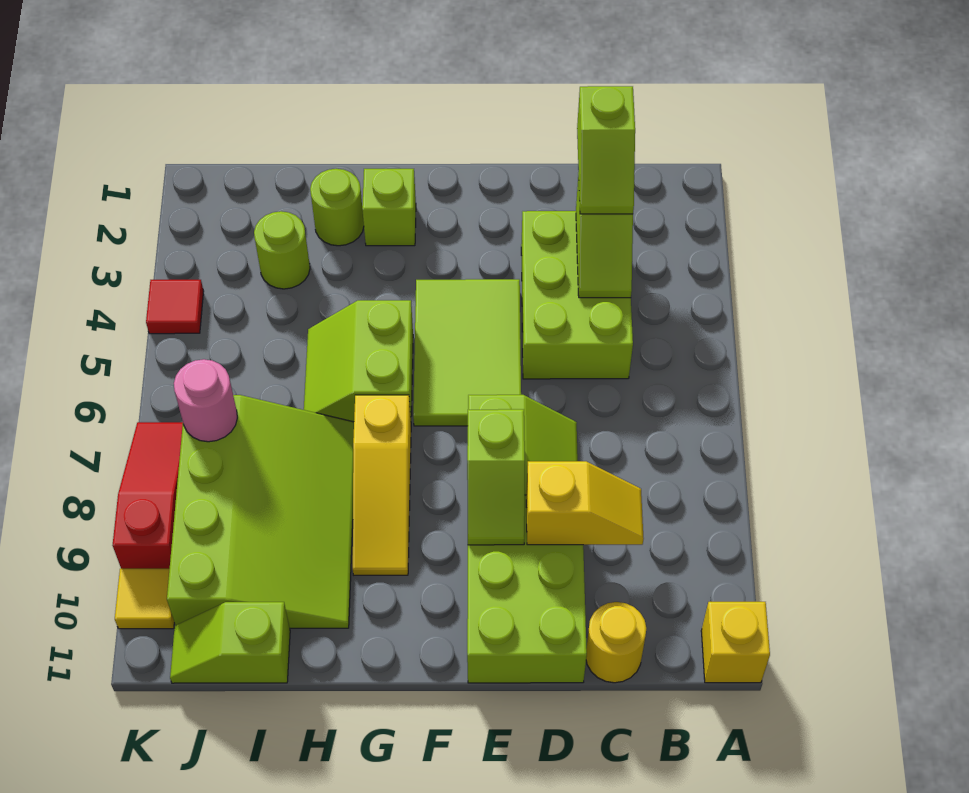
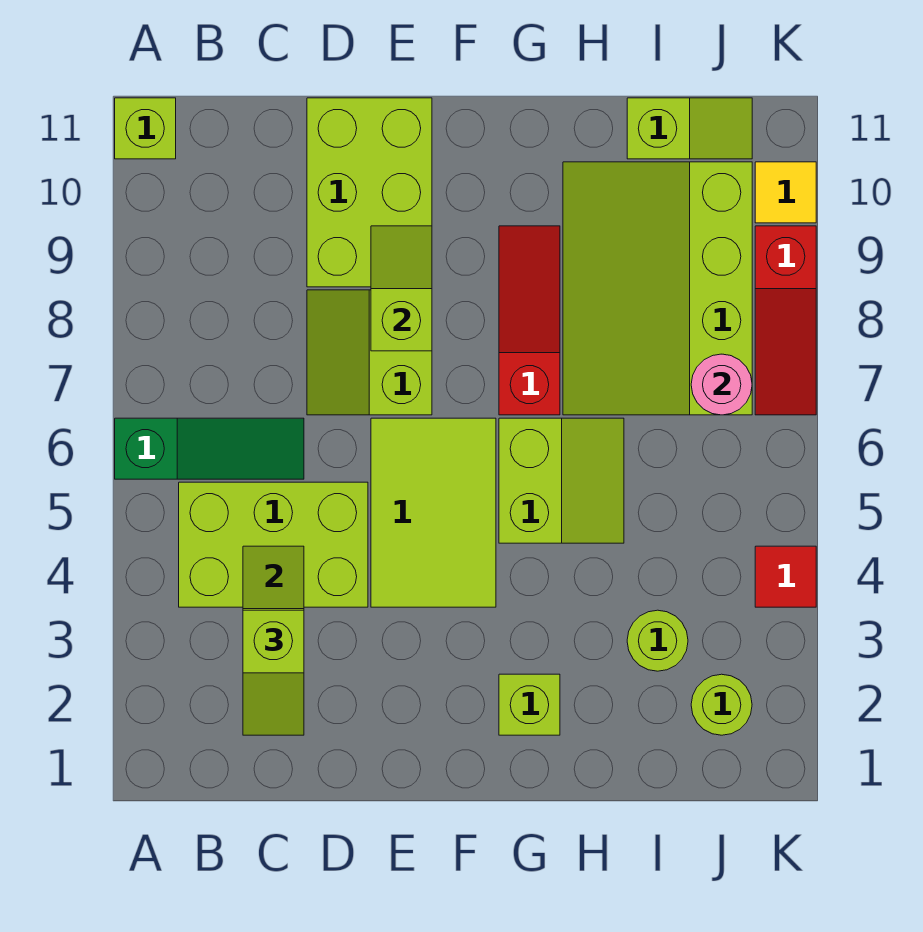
none -> green slope A6:C6 level 1 top A
yellow brick A11 level 1 -> lime brick A11 level 1
lime slope C2:C3 level 3 top 2 -> lime slope C2:C3 level 3 top 3
lime brick C3:D5 level 1 -> lime brick B4:D5 level 1
yellow slope C9:D9 level 2 top D -> none
yellow round brick C11 level 1 -> none
yellow slope G7:G9 level 1 top 7 -> red slope G7:G9 level 1 top 7
lime round brick H2 level 1 -> lime round brick J2 level 1

